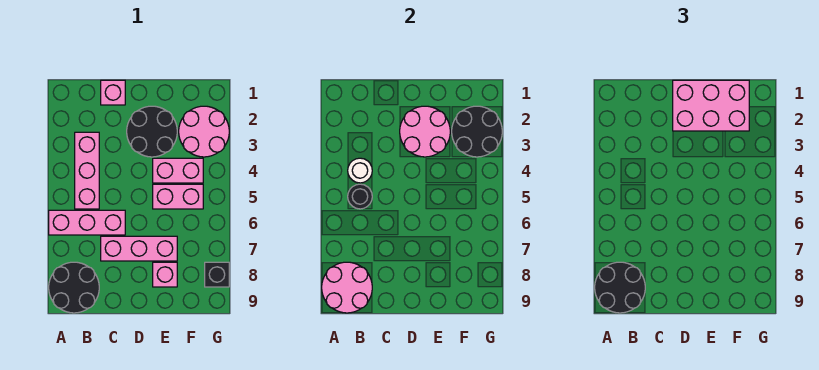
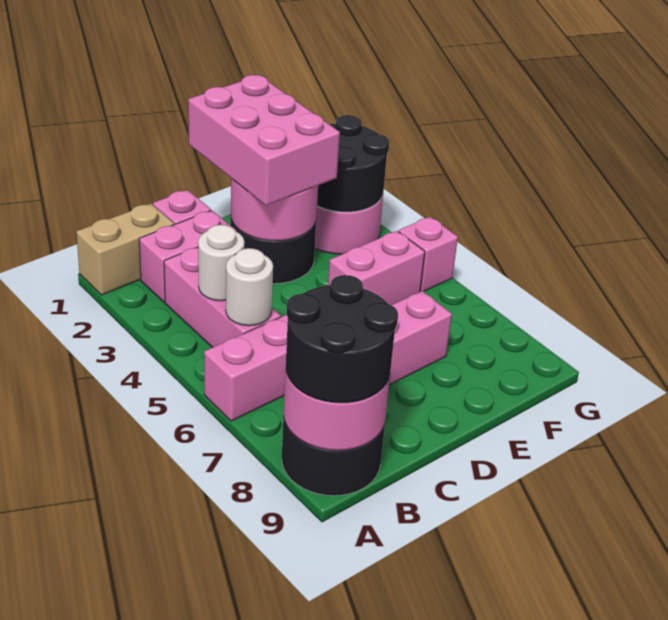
none -> tan brick A1:B1 level 1
black round brick B5 level 2 -> white round brick B5 level 2
pink brick D1:F2 level 3 -> pink brick D1:E3 level 3
pink brick E4:F4 level 1 -> pink brick B2:C2 level 1
pink brick E8 level 1 -> pink brick G5 level 1
black brick G8 level 1 -> none

